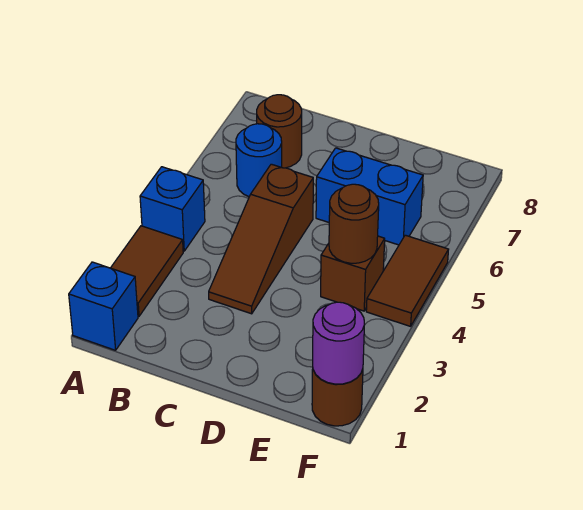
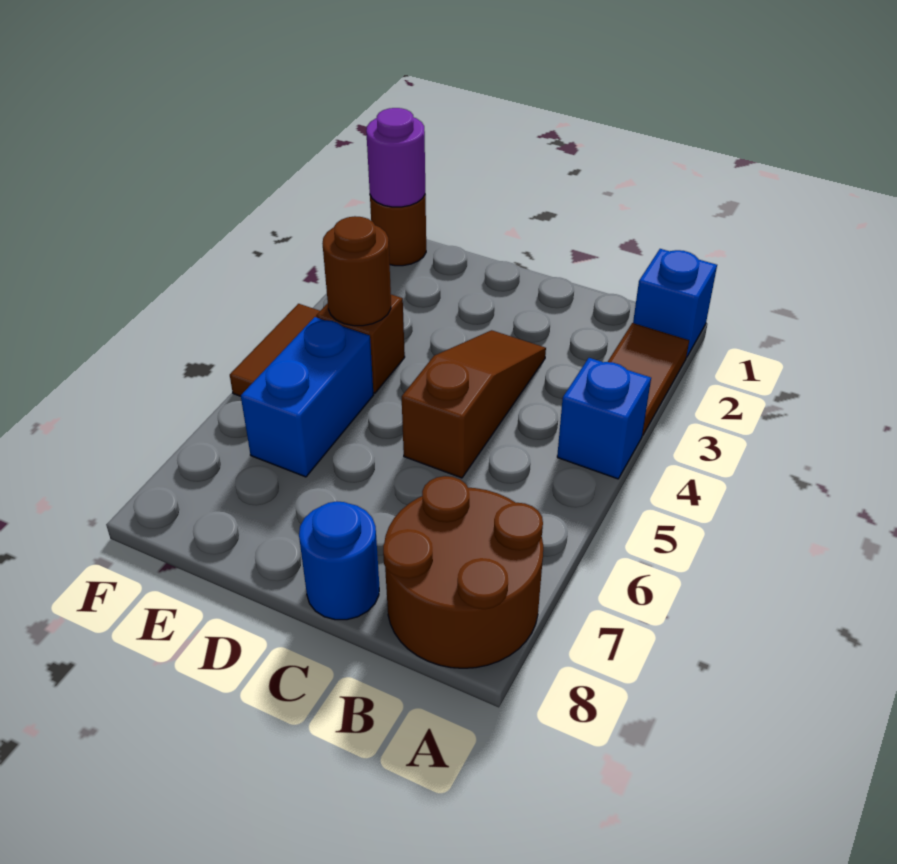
blue round brick B6 level 1 -> blue round brick C8 level 1
brown round brick B7 level 1 -> brown round brick A7:B8 level 1
blue brick D6:E6 level 1 -> blue brick E5:E6 level 1

